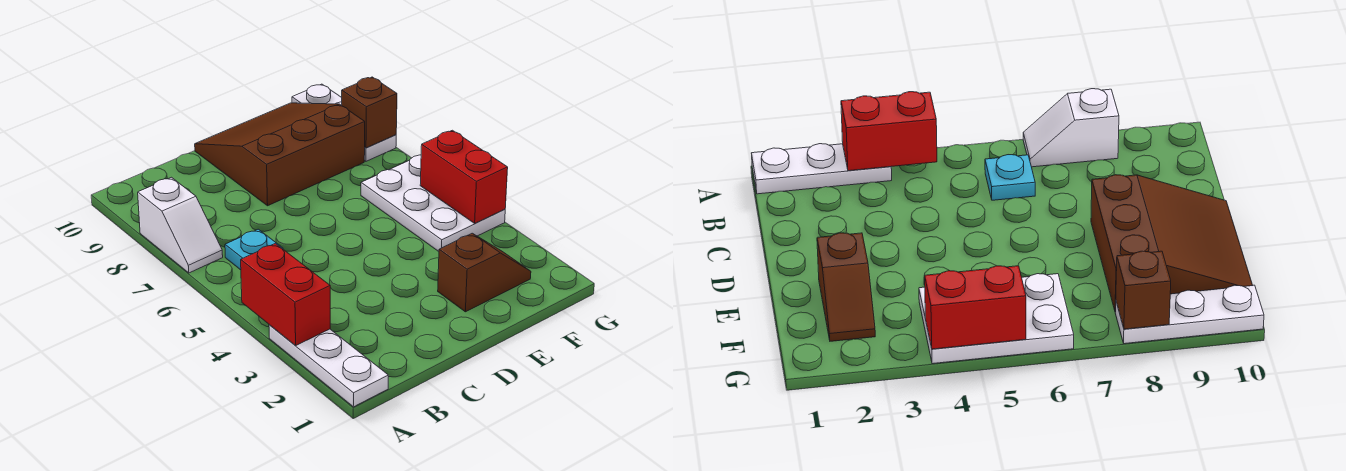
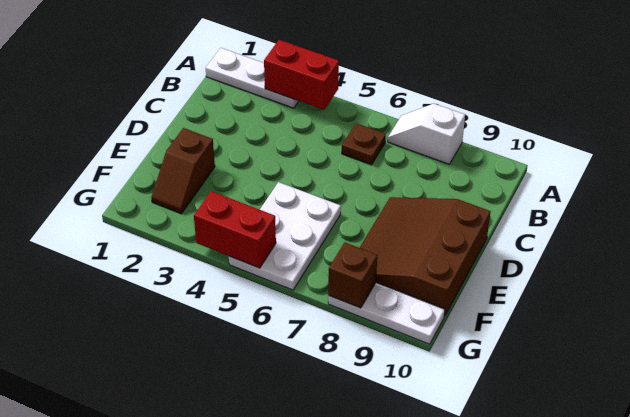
cyan plate B6 level 1 -> brown plate B6 level 1
brown slope D8:F10 level 1 top 8 -> brown slope D8:F10 level 1 top 10
white plate F4:G6 level 1 -> white plate E5:G6 level 1

